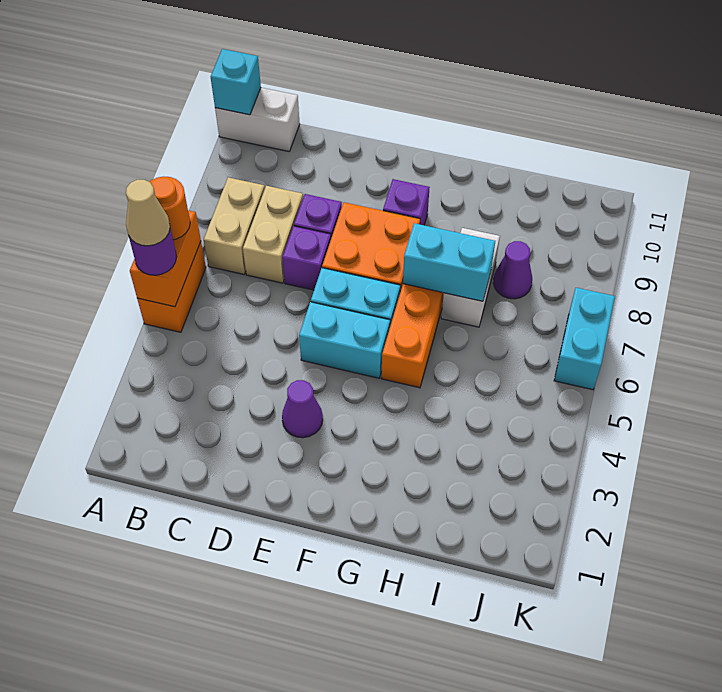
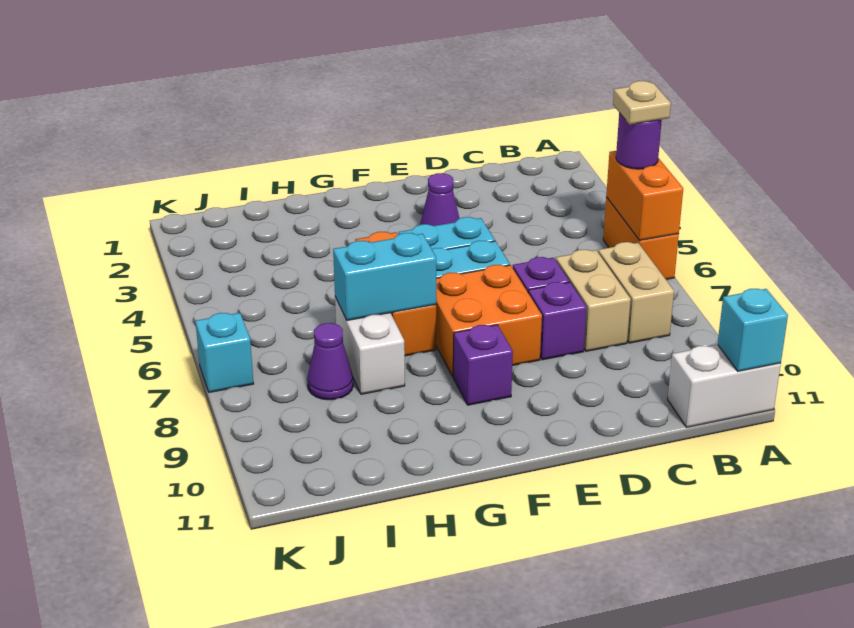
tan cone A5 level 4 -> tan plate A5 level 4
orange round brick A6 level 3 -> none
cyan brick K6:K7 level 1 -> cyan brick K7 level 1

